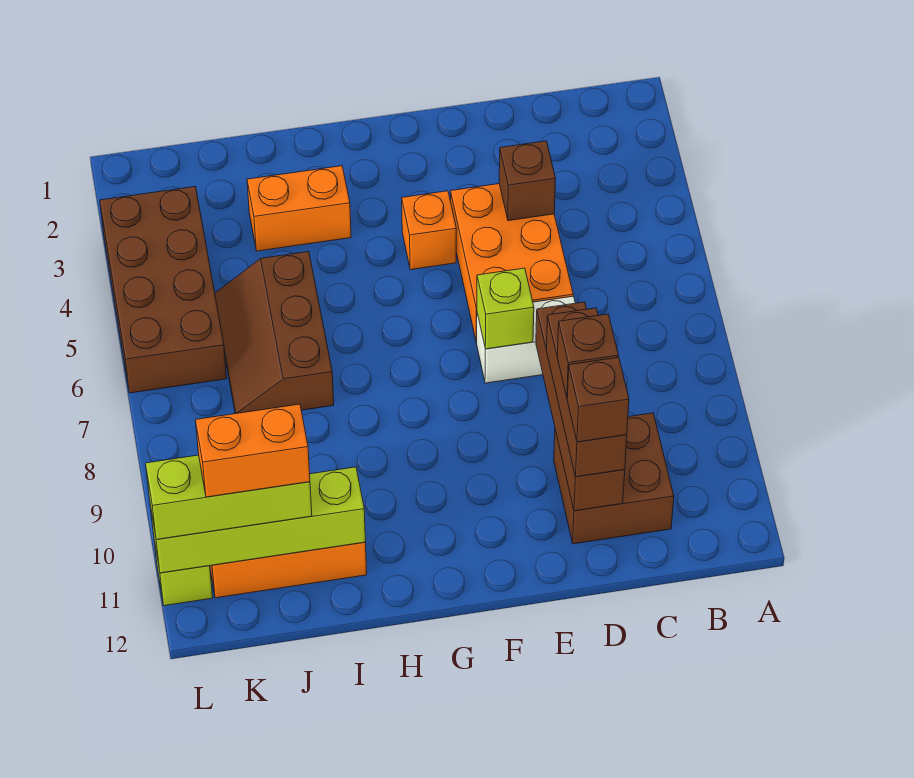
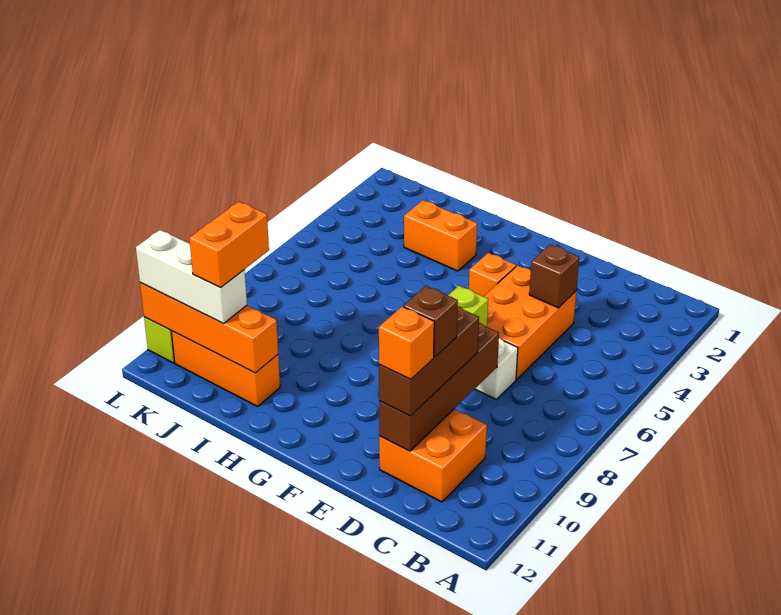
brown brick C10:D11 level 1 -> orange brick C10:D11 level 1
brown brick D11 level 4 -> orange brick D11 level 4
brown slope I5:J7 level 1 top I -> none
lime brick I11:L11 level 2 -> orange brick I11:L11 level 2
lime brick J11:L11 level 3 -> white brick J11:L11 level 3
orange brick J11:K11 level 4 -> orange brick J10:J11 level 4
brown brick K3:L6 level 1 -> none

